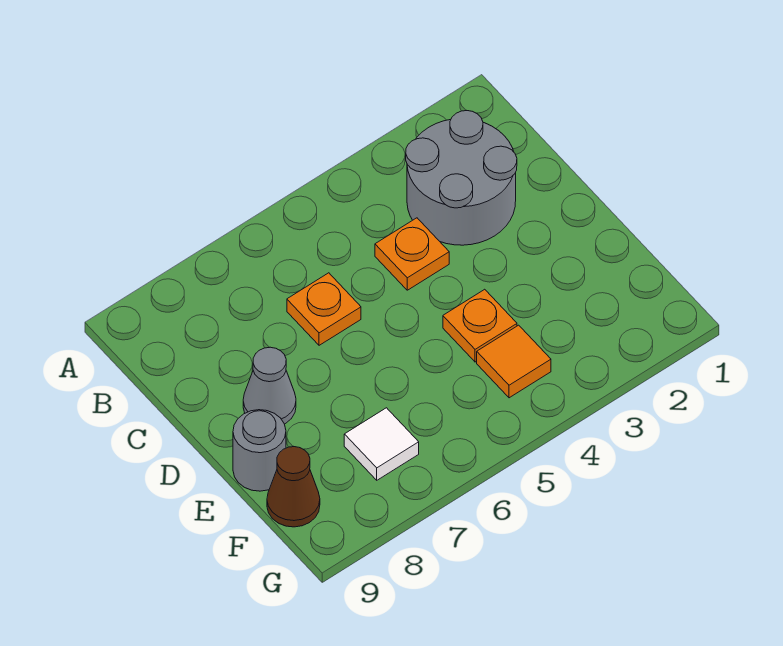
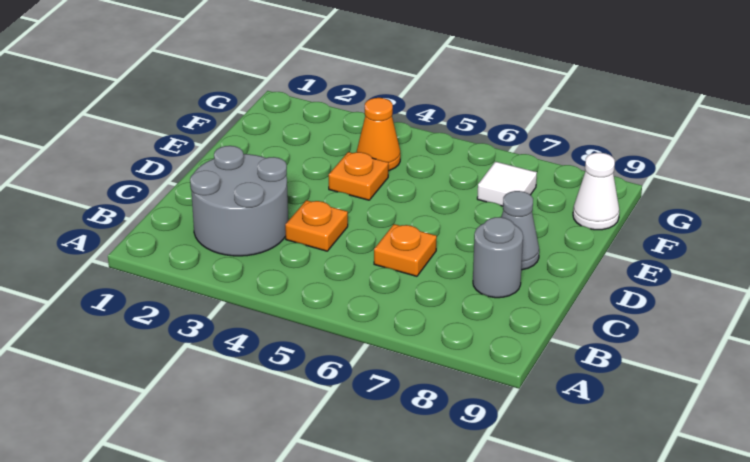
grey round brick E9 level 1 -> grey round brick C8 level 1
orange tile F4 level 1 -> orange cone F4 level 1
brown cone F9 level 1 -> white cone F9 level 1

